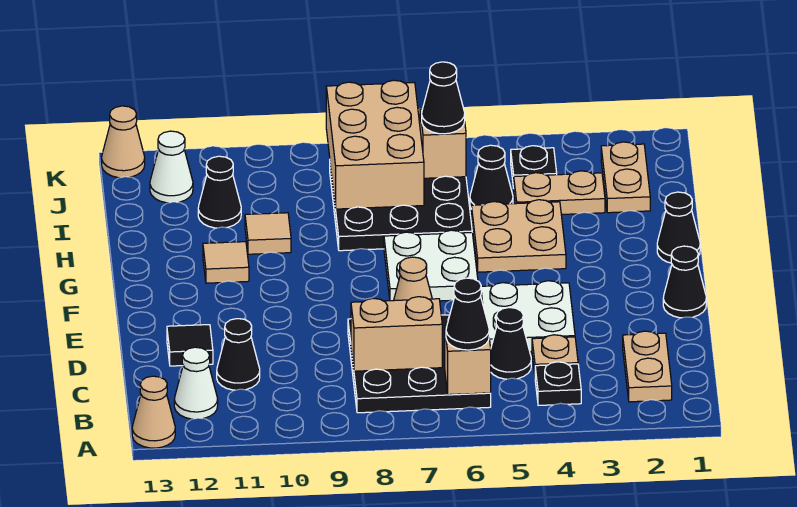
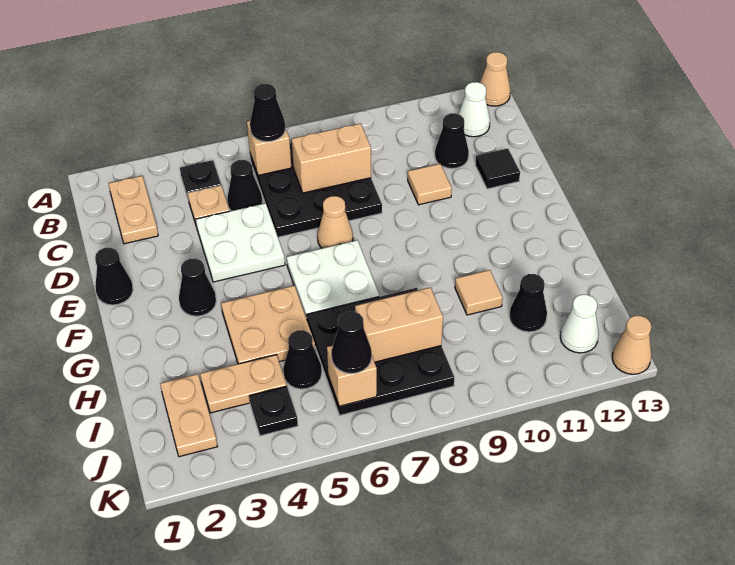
black cone G1 level 1 -> black cone F3 level 1
tan tile G11 level 1 -> tan tile D10 level 1
tan brick I7:K8 level 2 -> tan brick I7:I8 level 2

